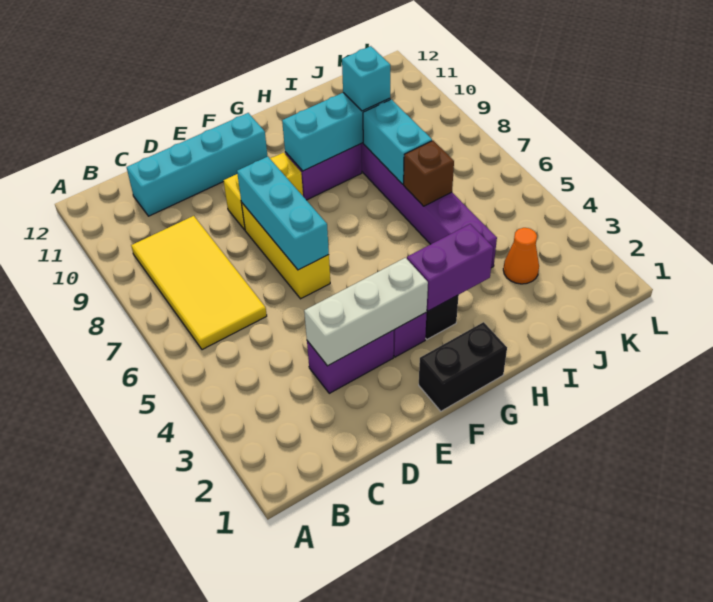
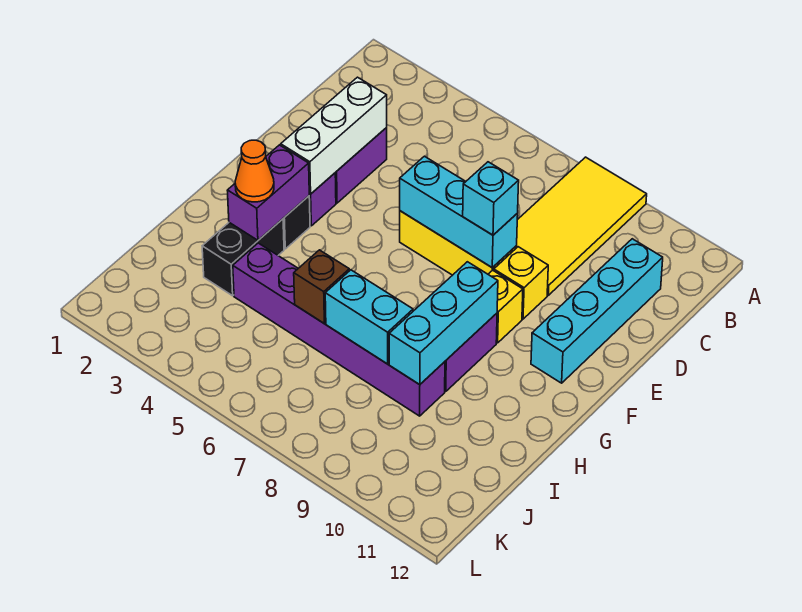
yellow tile B6:C9 level 1 -> yellow tile A8:D9 level 1
black brick F1:G1 level 1 -> black brick H3:I3 level 1
cyan brick I9 level 3 -> cyan brick E8 level 3
orange cone J3 level 1 -> orange cone H3 level 3

